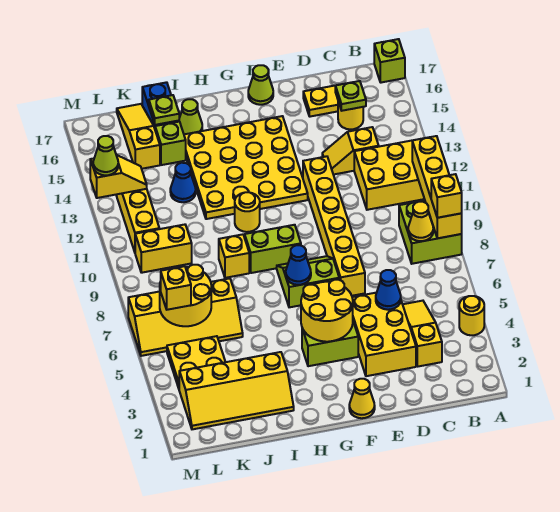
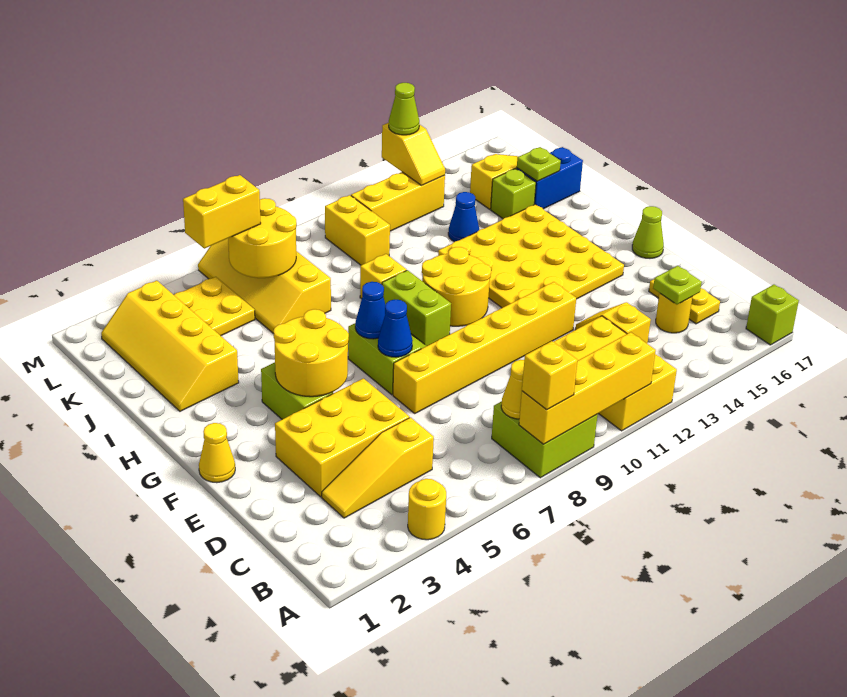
yellow slope C3:C5 level 1 top 3 -> yellow slope C3:C5 level 1 top 5
blue cone D5 level 2 -> blue cone F7 level 2
yellow round brick H11 level 1 -> yellow round brick G10:H11 level 1
lime cone I16 level 1 -> none
yellow brick L6 level 3 -> yellow brick L5:L6 level 3

